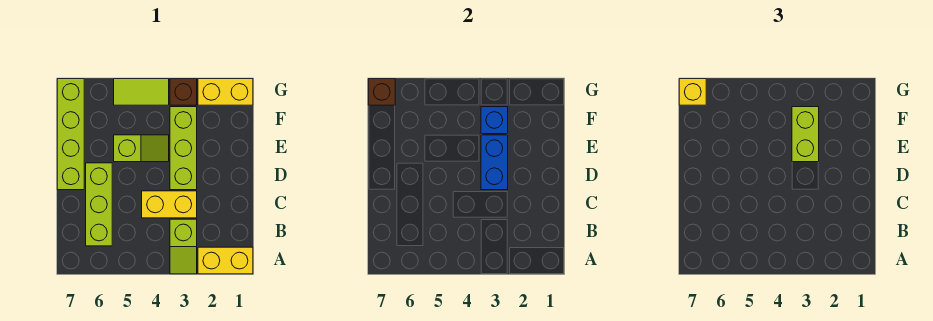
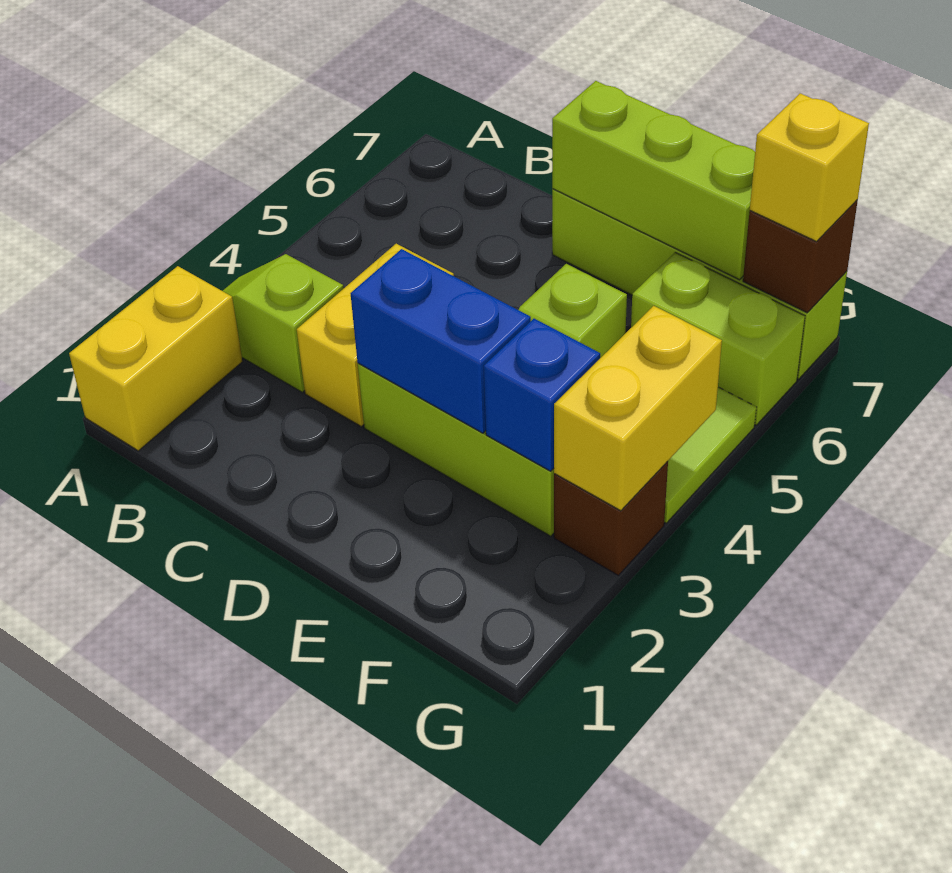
lime brick B6:D6 level 1 -> lime brick D7:F7 level 2
lime brick E3:F3 level 3 -> lime brick F6:G6 level 1
yellow brick G1:G2 level 1 -> yellow brick G3:G4 level 2

